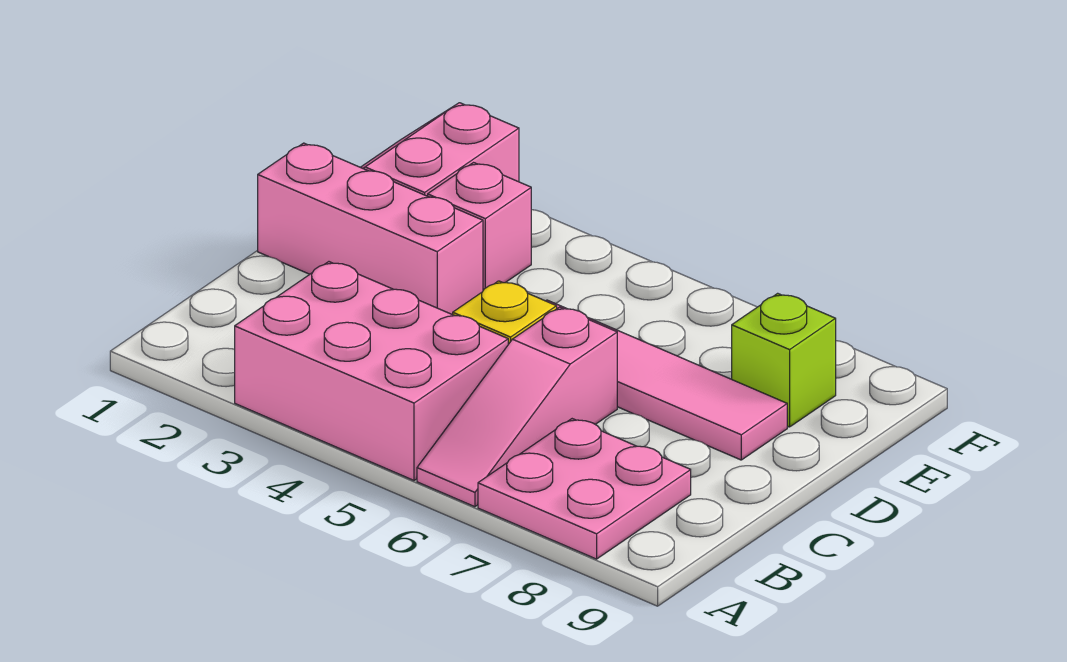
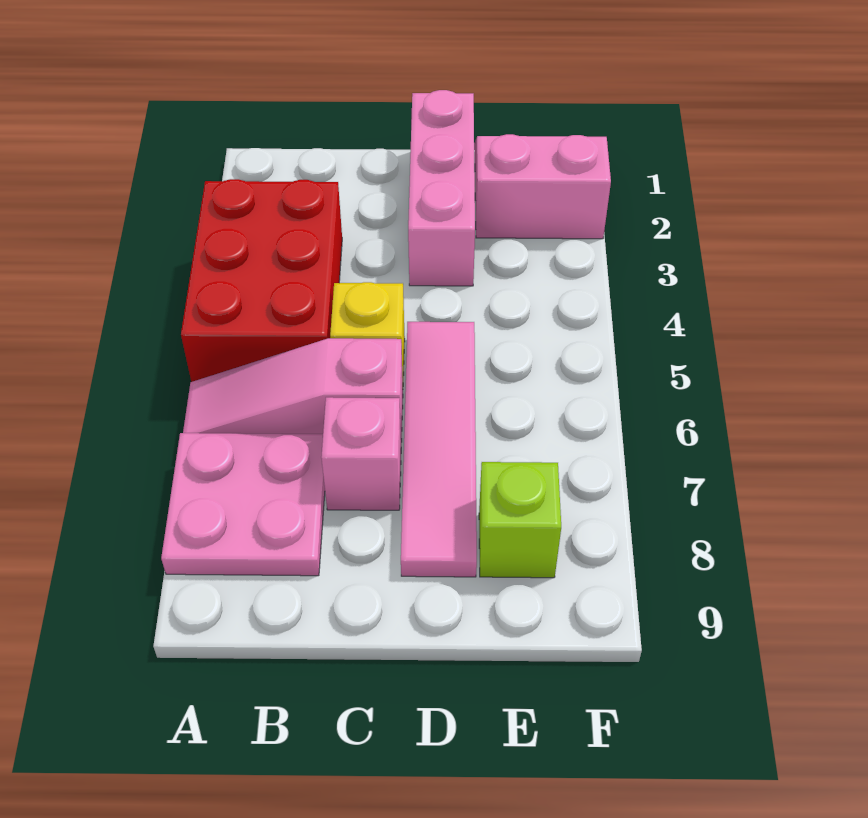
pink brick A3:B5 level 1 -> red brick A3:B5 level 1
pink brick E3 level 1 -> pink brick C7 level 1

